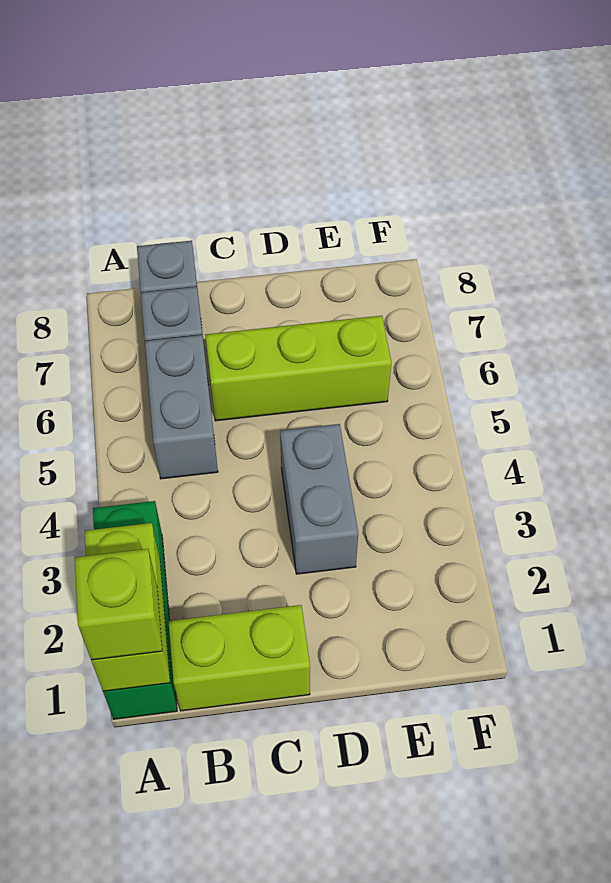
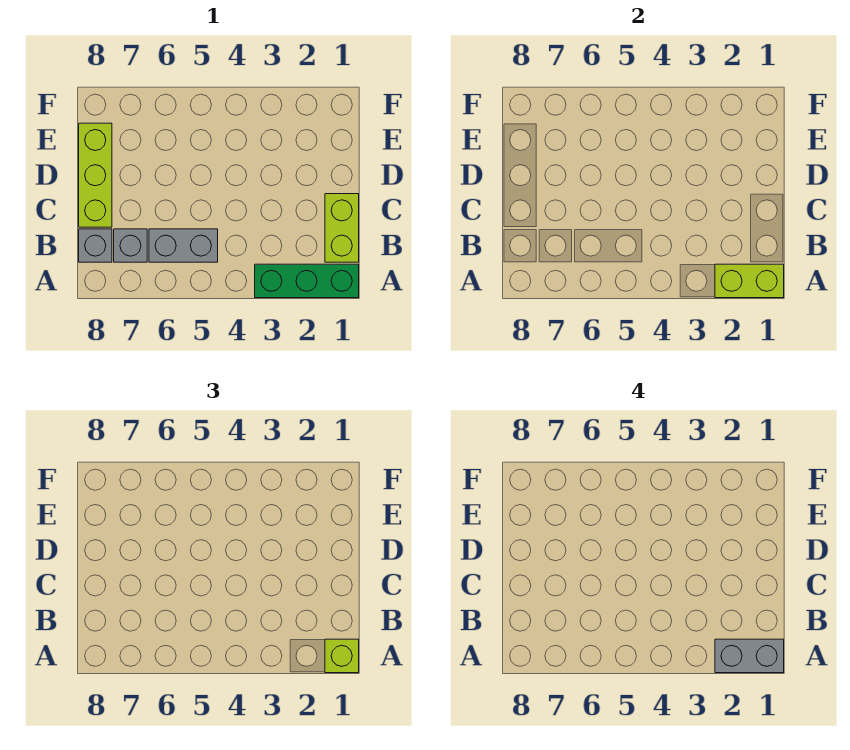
lime brick C6:E6 level 1 -> lime brick C8:E8 level 1
grey brick D3:D4 level 1 -> grey brick A1:A2 level 4

